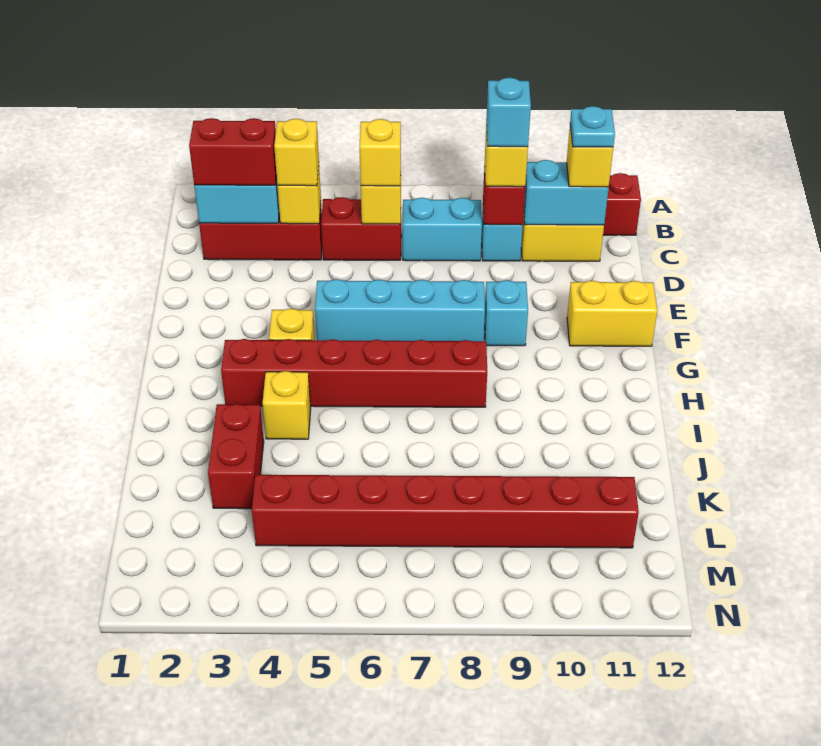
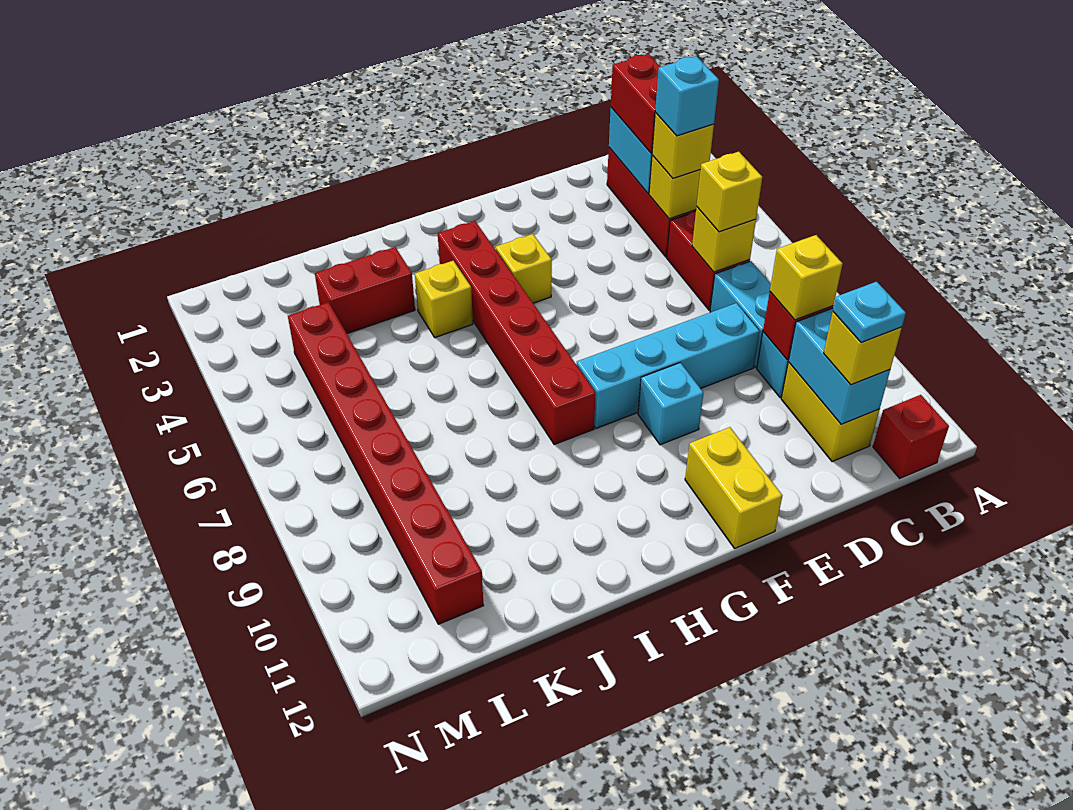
cyan brick C9 level 4 -> cyan brick C4 level 4
cyan brick F5:F8 level 1 -> cyan brick D8:G8 level 1

